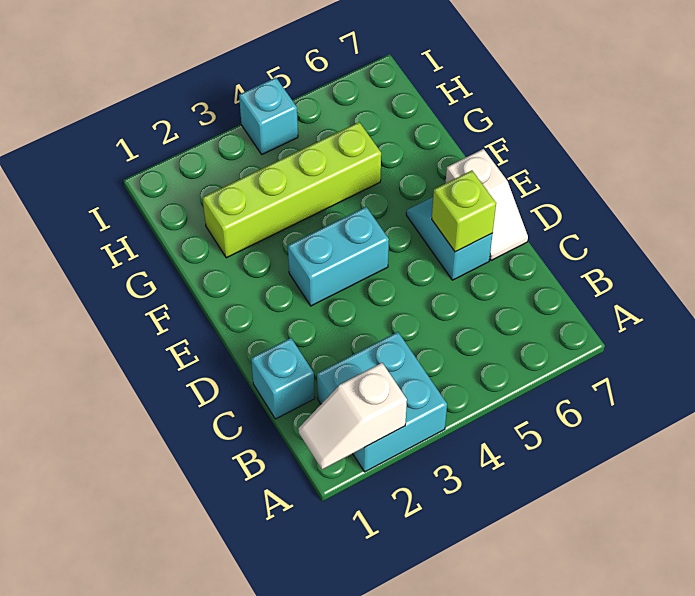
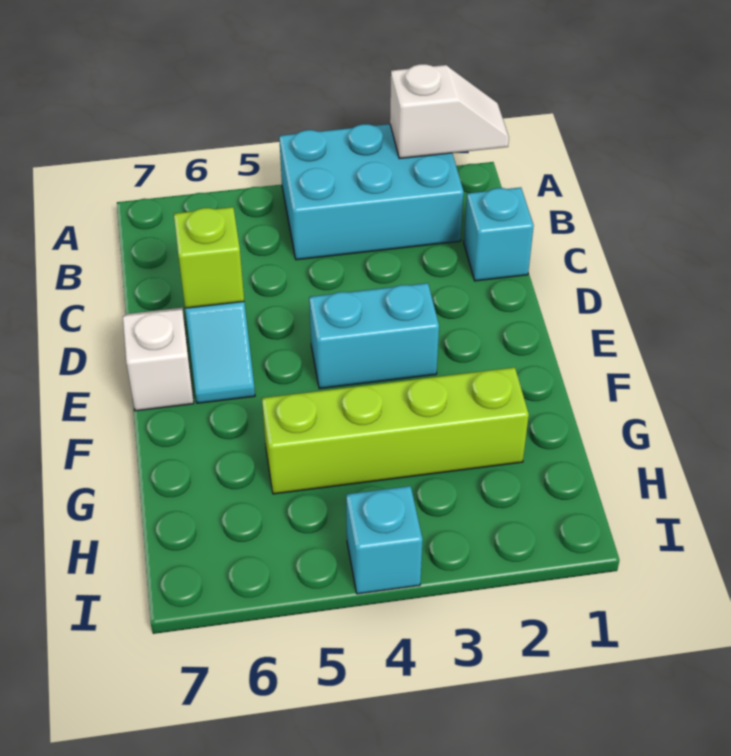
cyan brick A2:B3 level 1 -> cyan brick A2:B4 level 1

